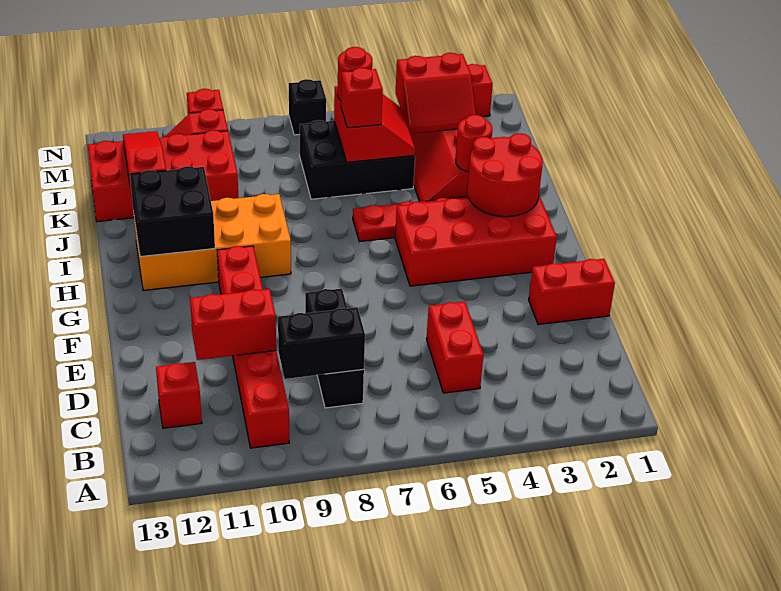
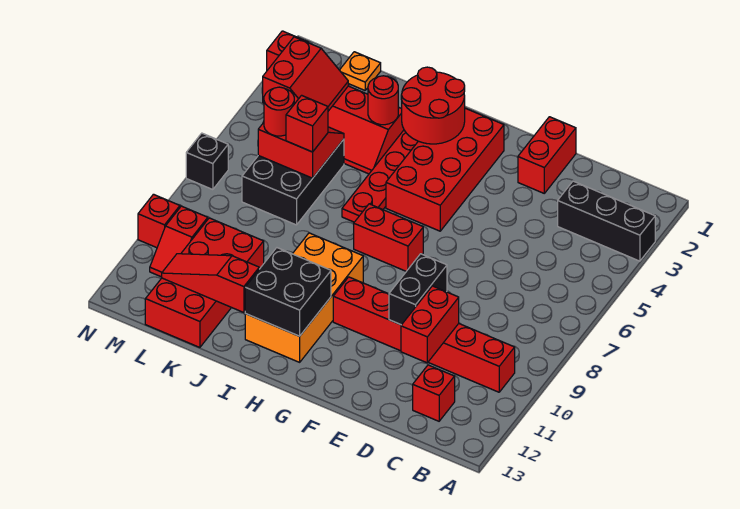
red brick C5:D5 level 1 -> red brick G7:H7 level 1
black brick C8:E8 level 1 -> black brick A3:C3 level 1
black brick C8:C9 level 2 -> black brick E9:E10 level 2
none -> orange plate L1 level 1

